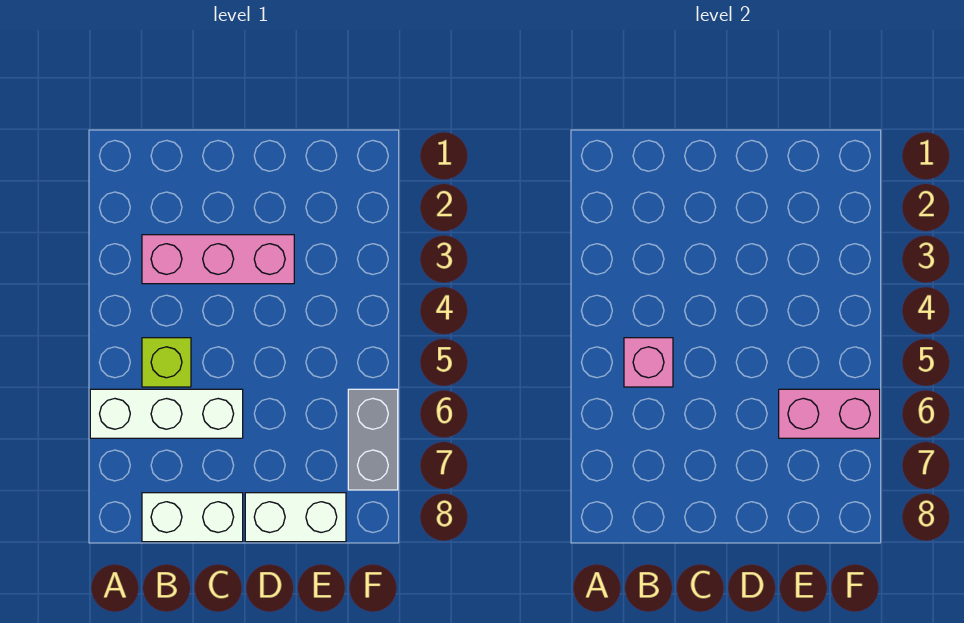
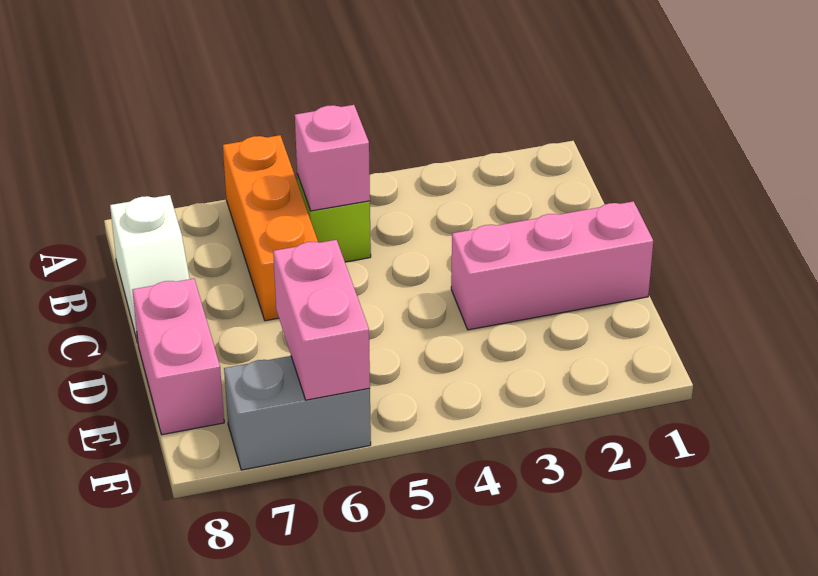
white brick A6:C6 level 1 -> orange brick A6:C6 level 1
pink brick B3:D3 level 1 -> pink brick D1:D3 level 1
white brick B8:C8 level 1 -> white slope B8:C8 level 1 top B
white brick D8:E8 level 1 -> pink brick D8:E8 level 1

